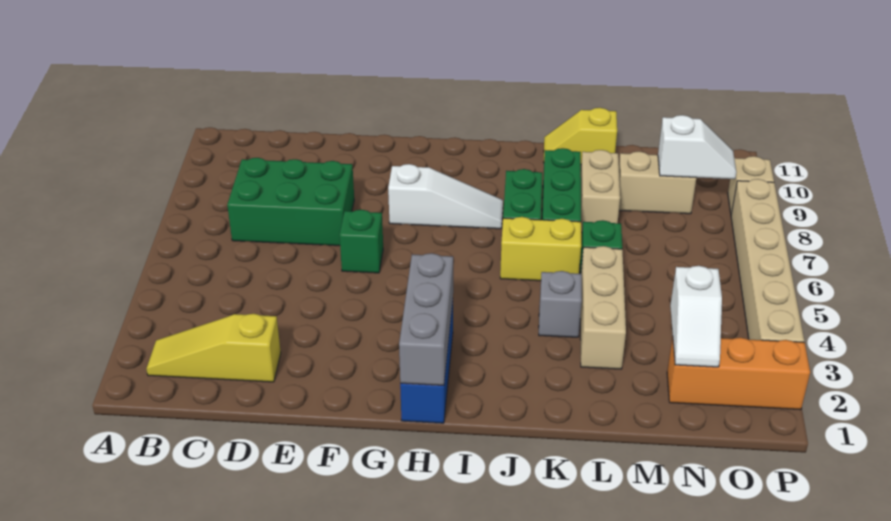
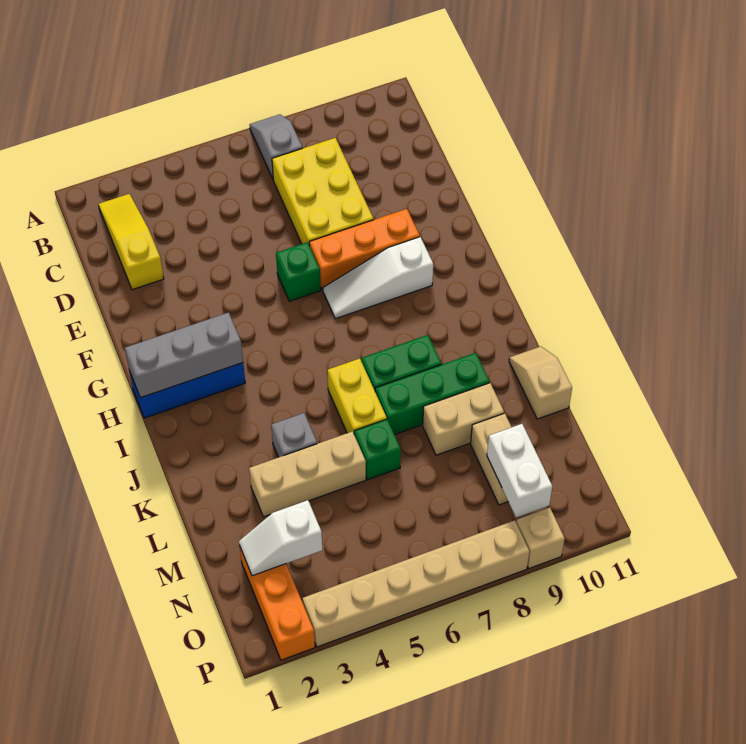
none -> grey slope A7:B7 level 1 top B
green brick C7:E8 level 1 -> yellow brick C7:E8 level 1
none -> orange brick F7:F9 level 1
white slope G8:I8 level 1 top G -> white slope G7:G9 level 1 top 9
yellow slope K11:L11 level 1 top L -> tan slope K11:L11 level 1 top L
white slope N9:O9 level 2 top N -> white brick N9:O9 level 2

